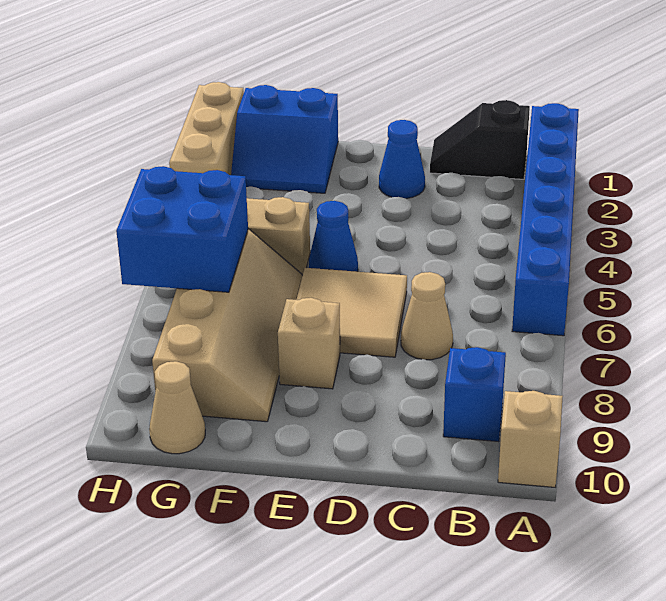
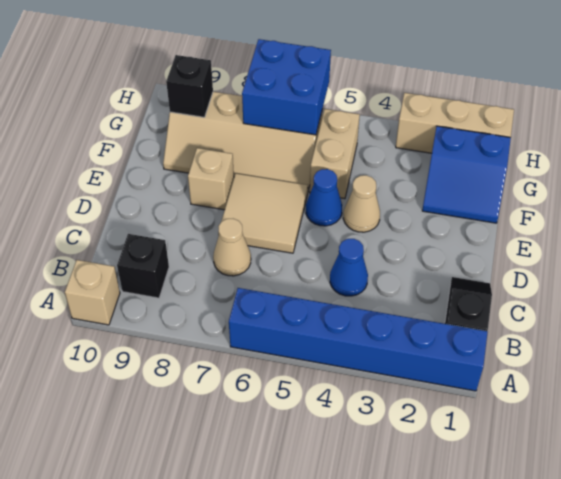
blue brick B9 level 1 -> black brick B9 level 1
blue cone D2 level 1 -> blue cone C4 level 1
blue slope F1:G2 level 1 top 1 -> blue slope F1:G2 level 1 top G
none -> black brick G9 level 2
tan cone G10 level 1 -> tan cone E4 level 1

